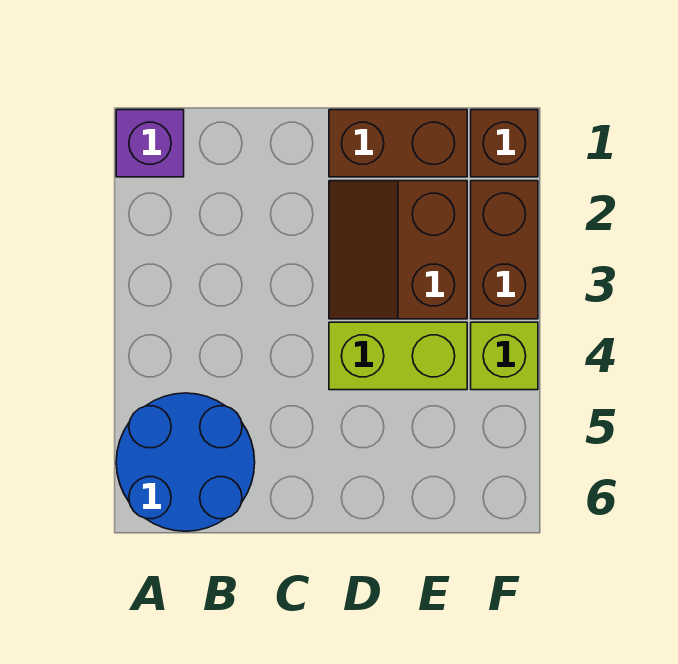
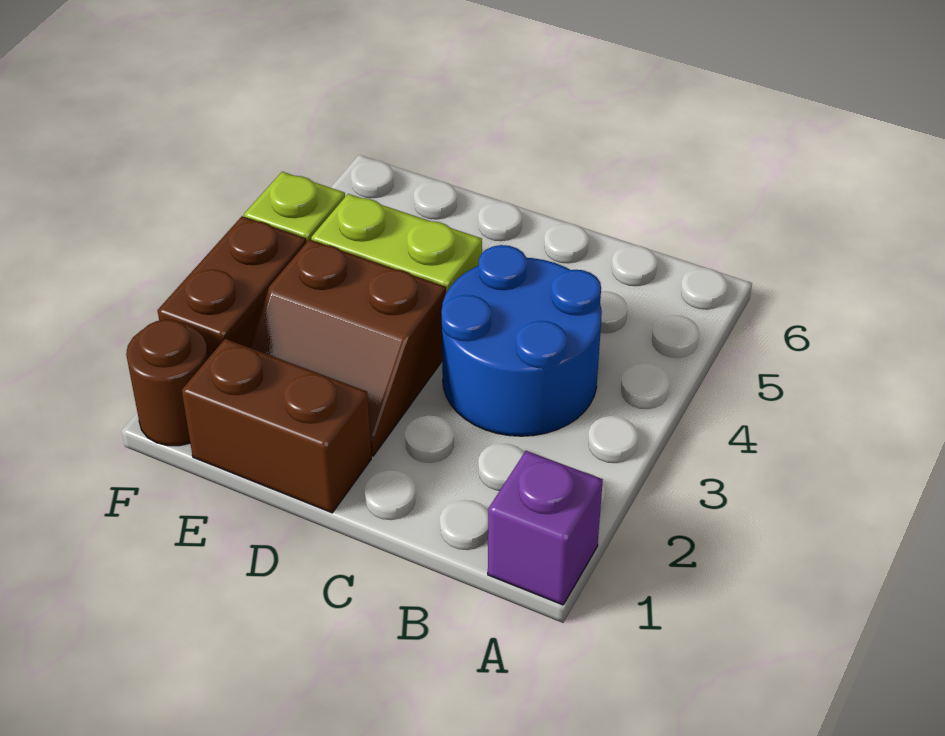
blue round brick A5:B6 level 1 -> blue round brick B3:C4 level 1
brown slope D2:E3 level 1 top E -> brown slope D2:E3 level 1 top 3
brown brick F1 level 1 -> brown round brick F1 level 1

